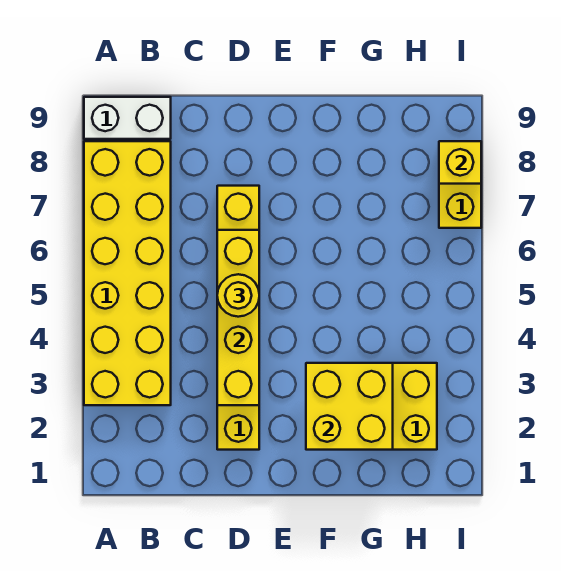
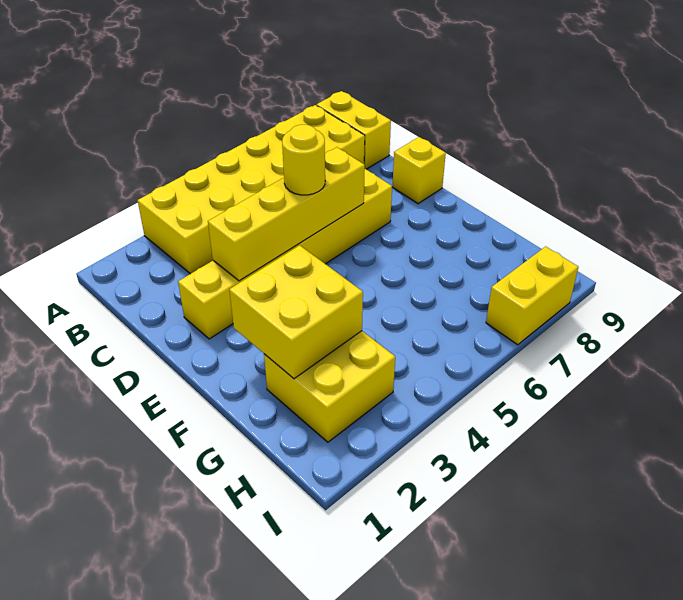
white brick A9:B9 level 1 -> yellow brick A9:B9 level 1
yellow brick I8 level 2 -> yellow brick D9 level 1

